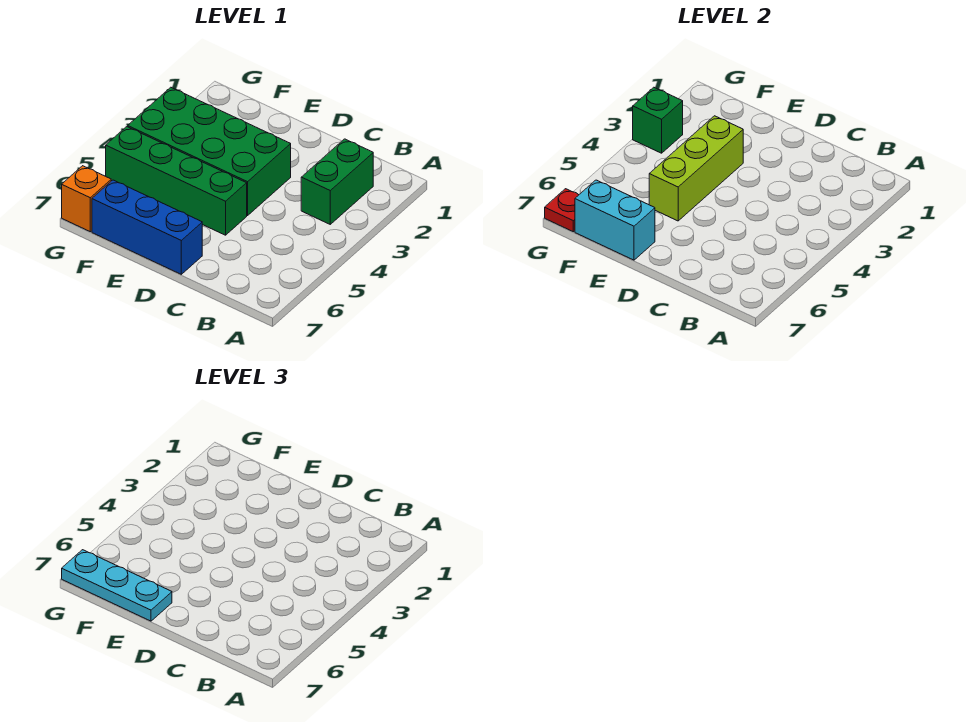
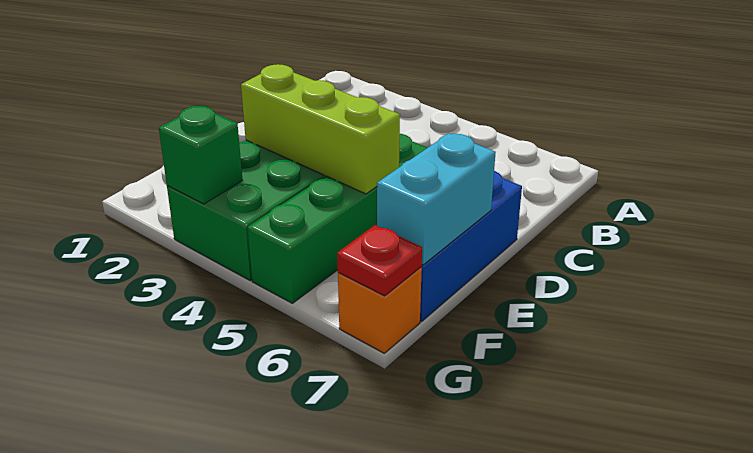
green brick B2:B3 level 1 -> none
cyan plate E7:G7 level 3 -> none

